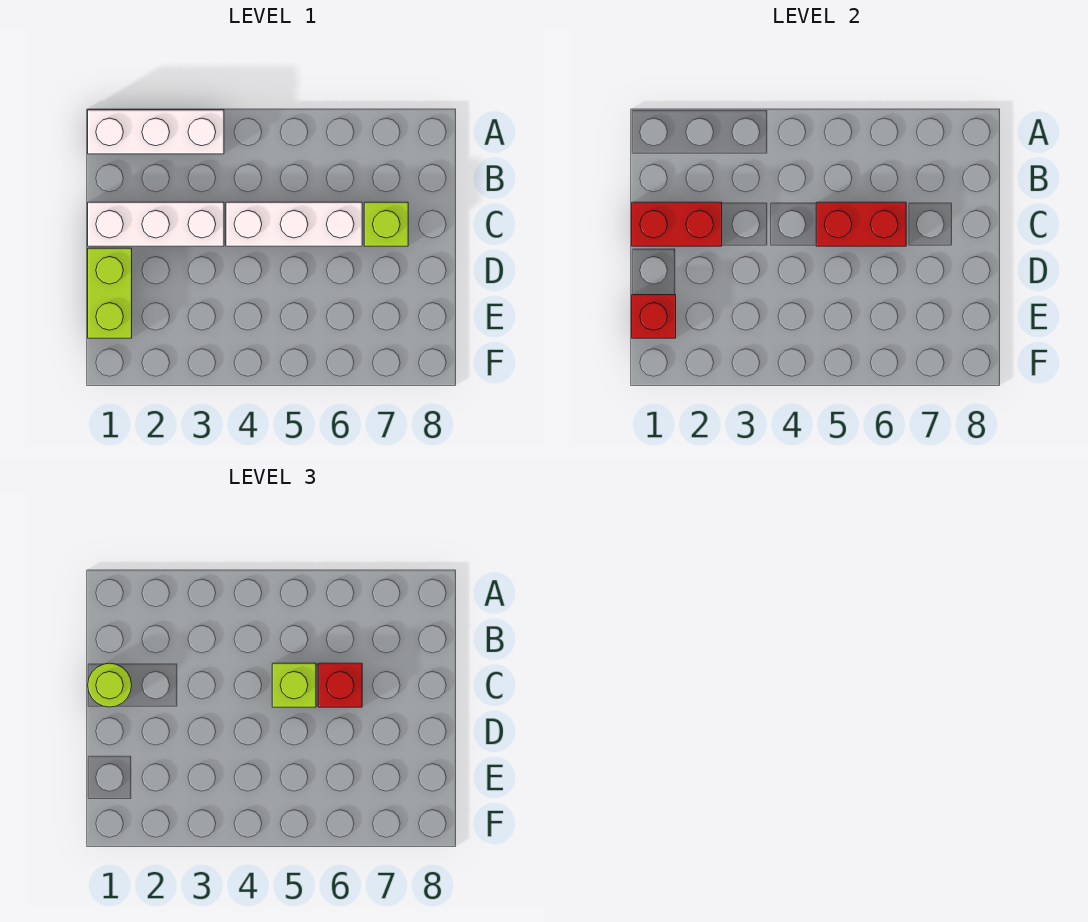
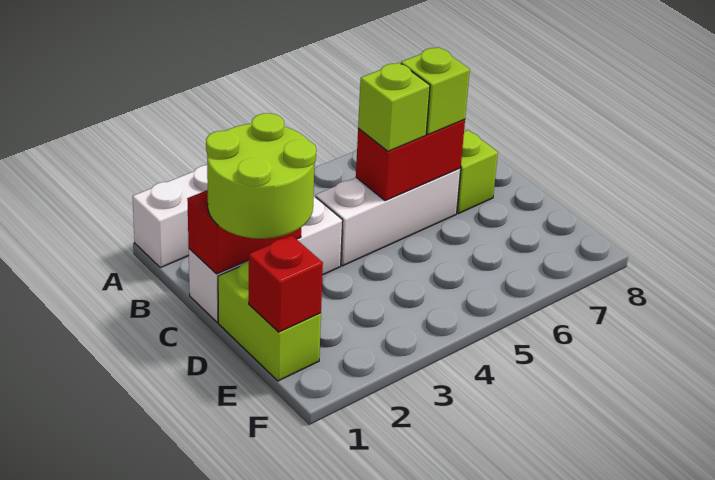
lime round brick C1 level 3 -> lime round brick C1:D2 level 3
red brick C6 level 3 -> lime brick C6 level 3

